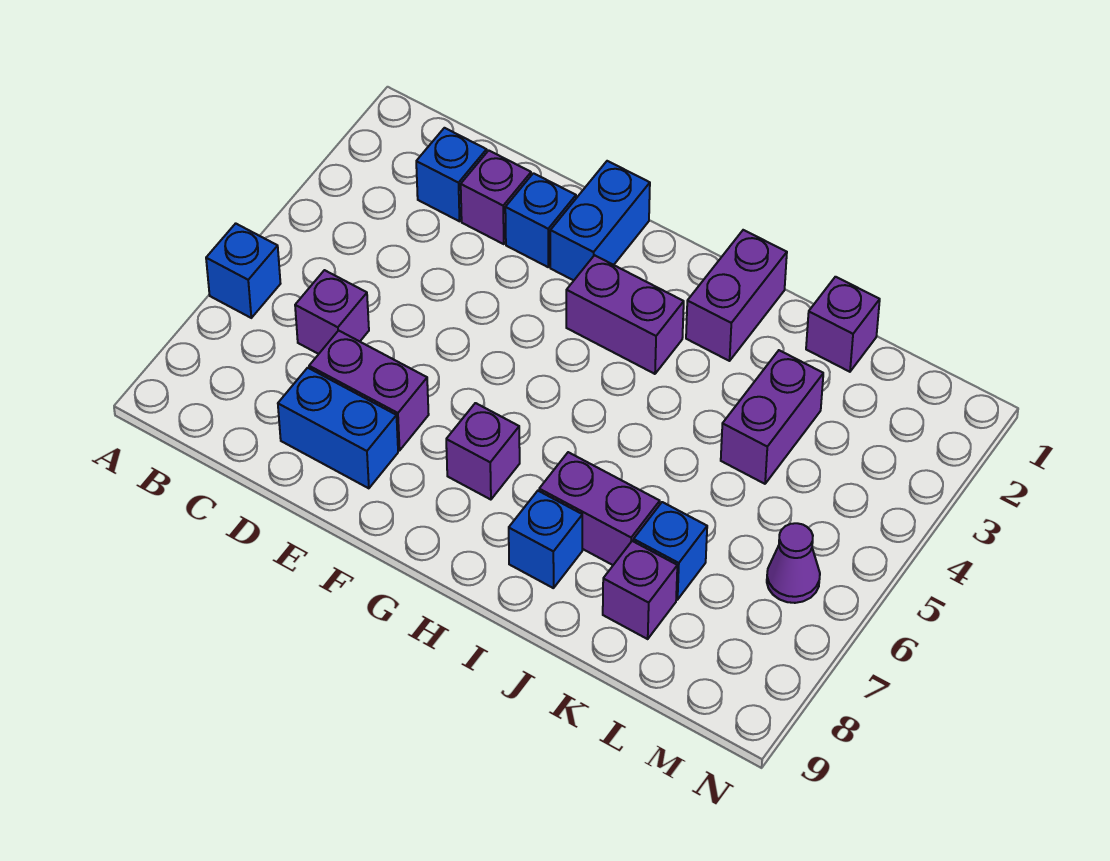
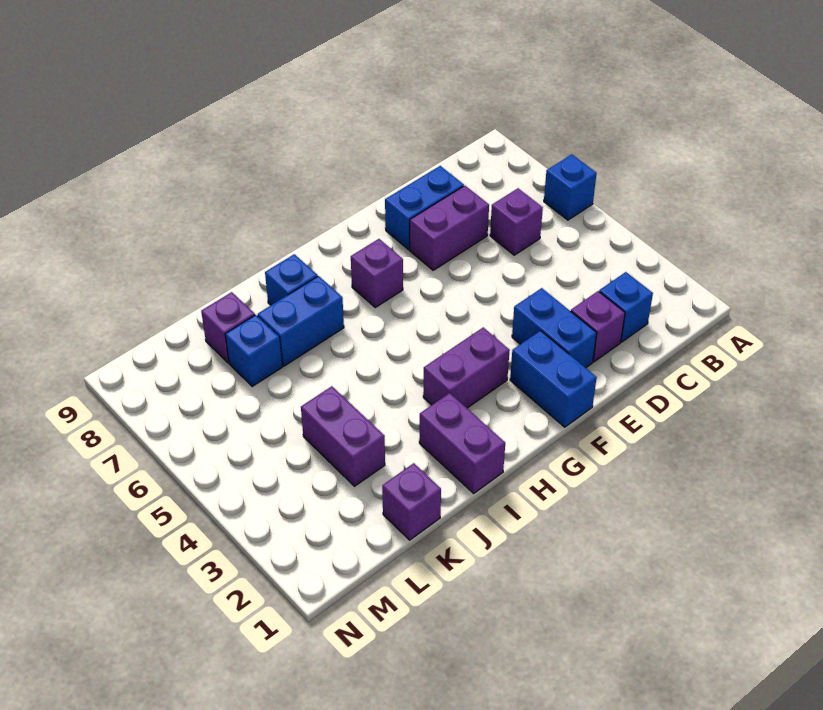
blue brick E2 level 1 -> blue brick E2:E3 level 1
purple brick I7:J7 level 1 -> blue brick I7:J7 level 1
purple cone M6 level 1 -> none

